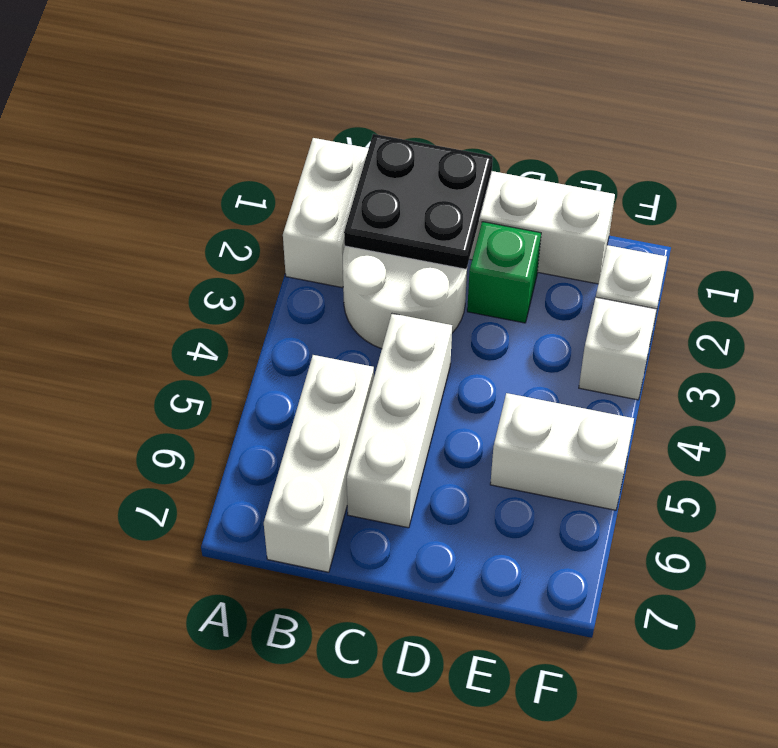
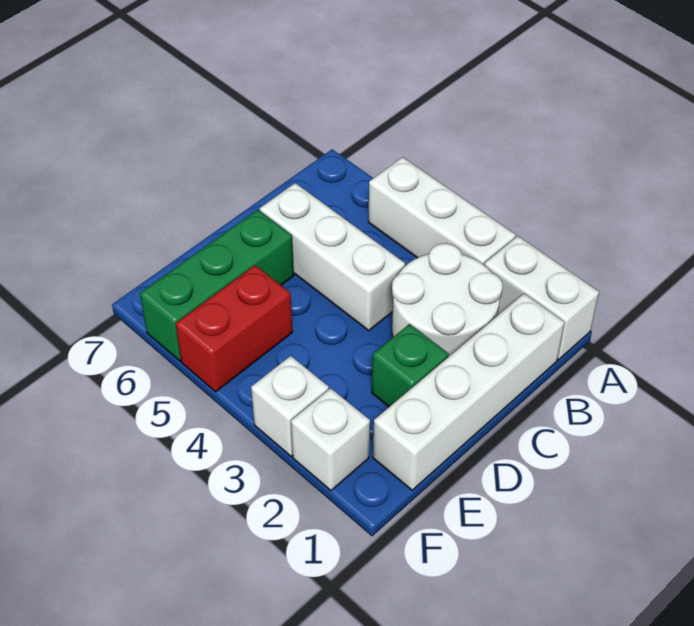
black plate B1:C2 level 2 -> none
white brick B5:B7 level 1 -> white brick A3:A5 level 1
none -> green brick D6:F6 level 1
white brick E5:F5 level 1 -> red brick E5:F5 level 1

